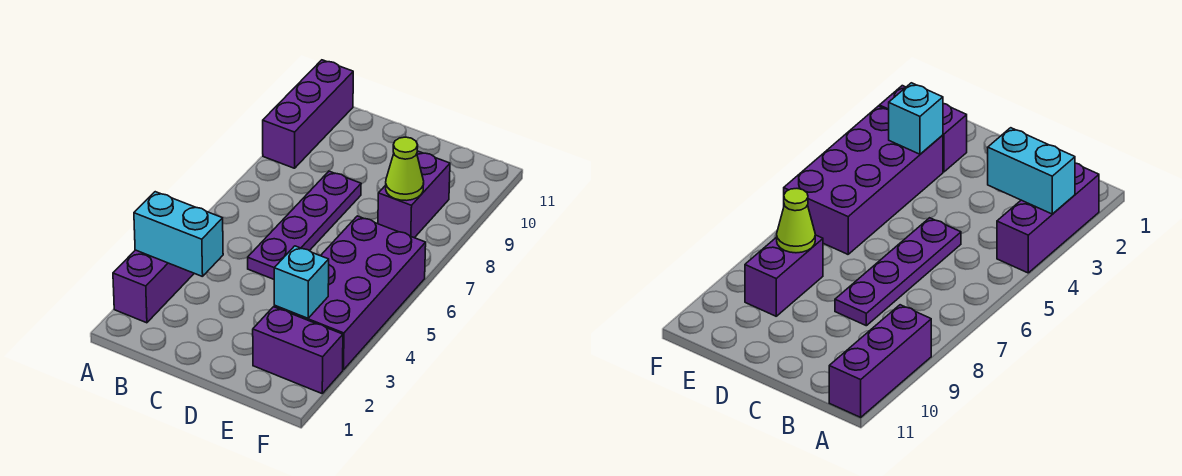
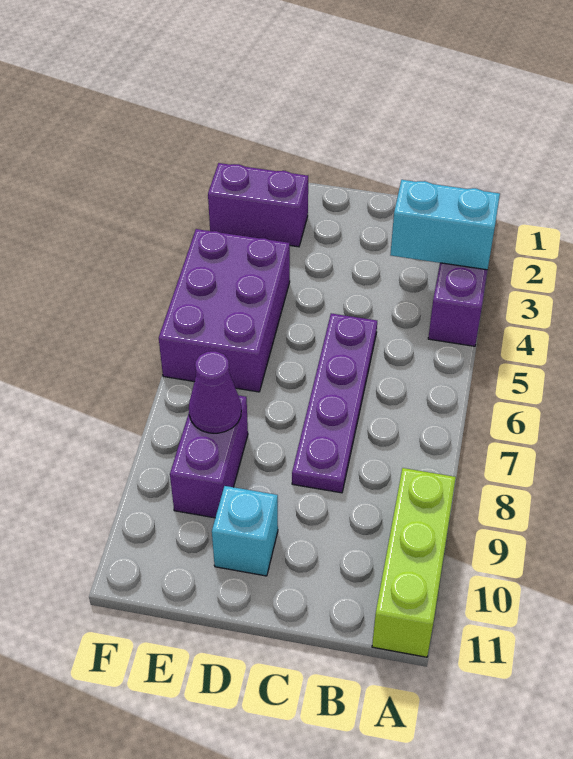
purple brick A9:A11 level 1 -> lime brick A9:A11 level 1
purple brick E3:F6 level 1 -> purple brick E4:F6 level 1
cyan brick E3 level 2 -> cyan brick D10 level 1
lime cone E8 level 2 -> purple cone E8 level 2

